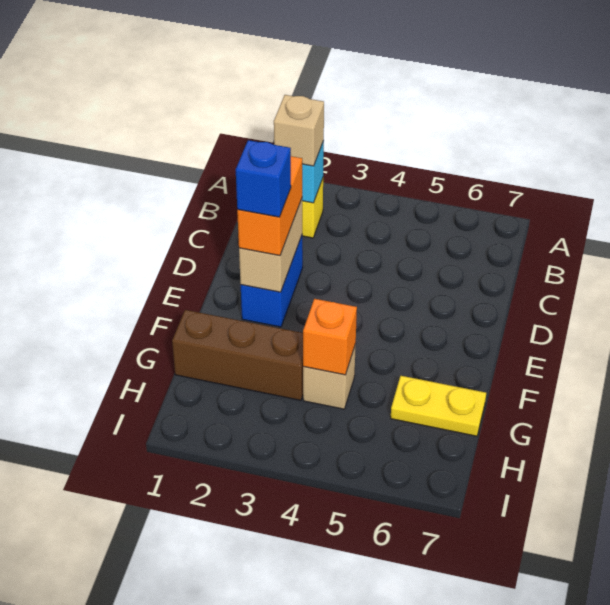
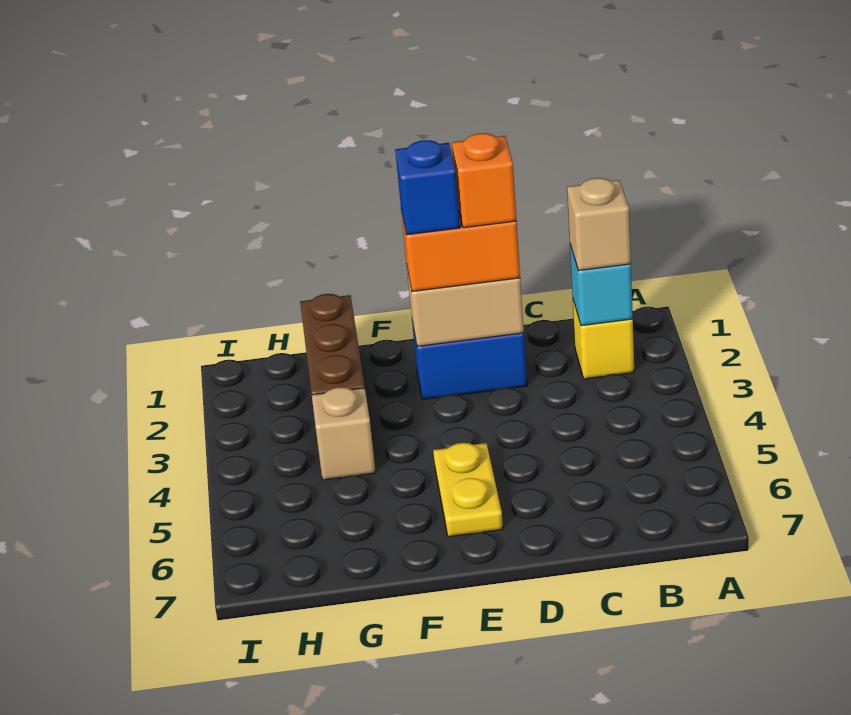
orange brick G4 level 2 -> orange brick D2 level 4
yellow plate G6:G7 level 1 -> yellow plate E5:E6 level 1

